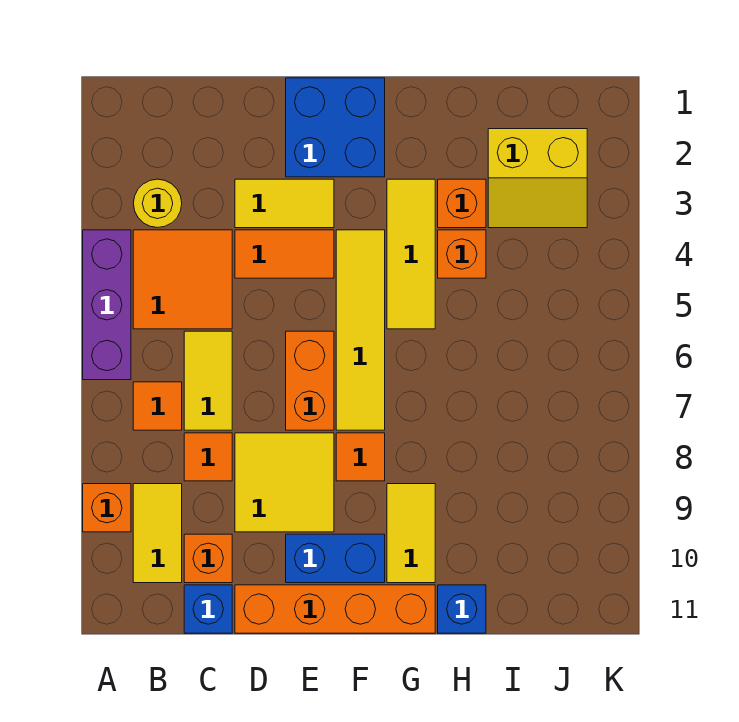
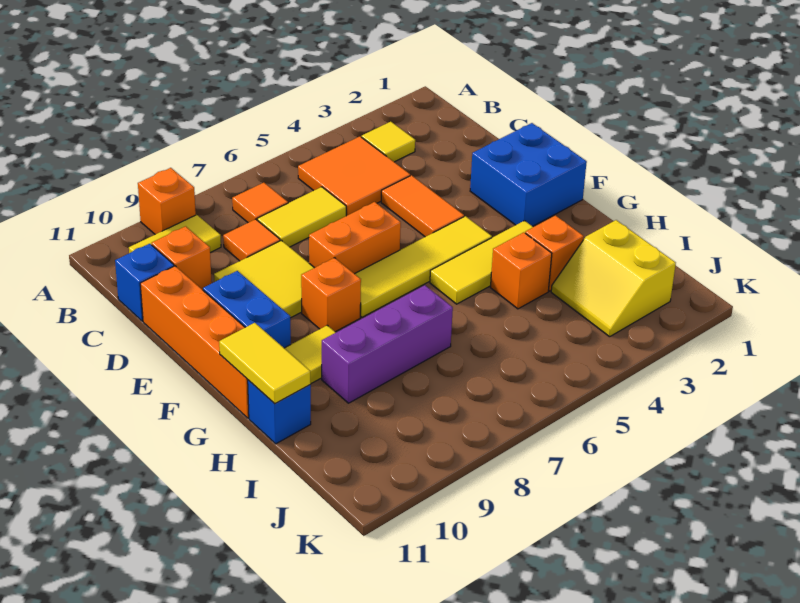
purple brick A4:A6 level 1 -> purple brick H7:H9 level 1
yellow round brick B3 level 1 -> yellow tile B3 level 1
yellow tile D3:E3 level 1 -> yellow tile G11:H11 level 2
orange tile F8 level 1 -> orange brick F8 level 1

